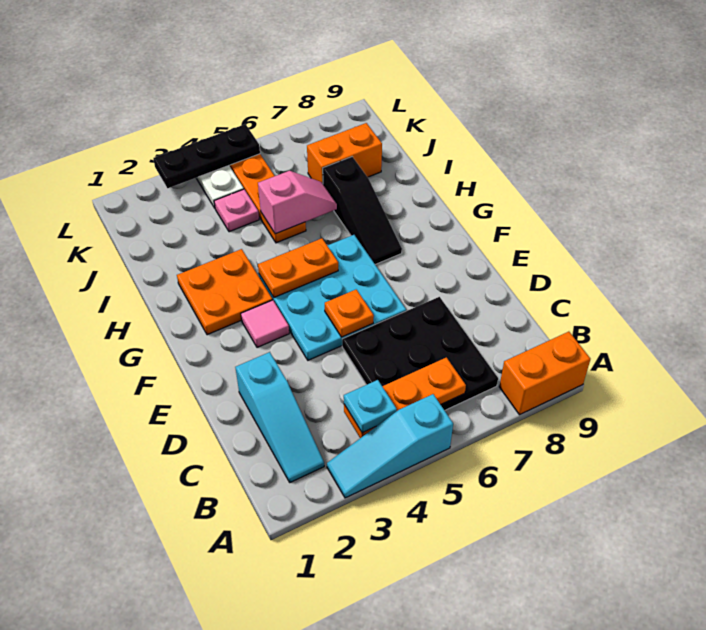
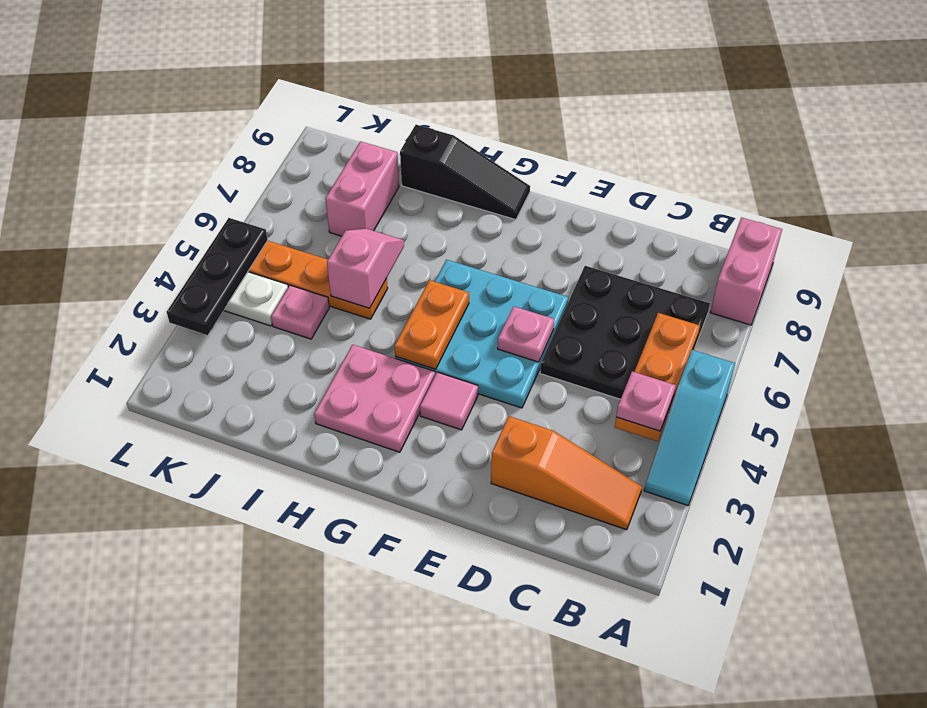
orange brick A8:A9 level 1 -> pink brick A8:A9 level 1
cyan slope B2:D2 level 1 top D -> orange slope B2:D2 level 1 top D
cyan plate B4 level 3 -> pink plate B4 level 3
orange plate E5 level 2 -> pink plate E5 level 2
orange plate G2:H3 level 1 -> pink plate G2:H3 level 1
black slope G7:I7 level 1 top I -> black slope G9:I9 level 1 top I
orange brick J7:J8 level 1 -> pink brick J7:J8 level 1

